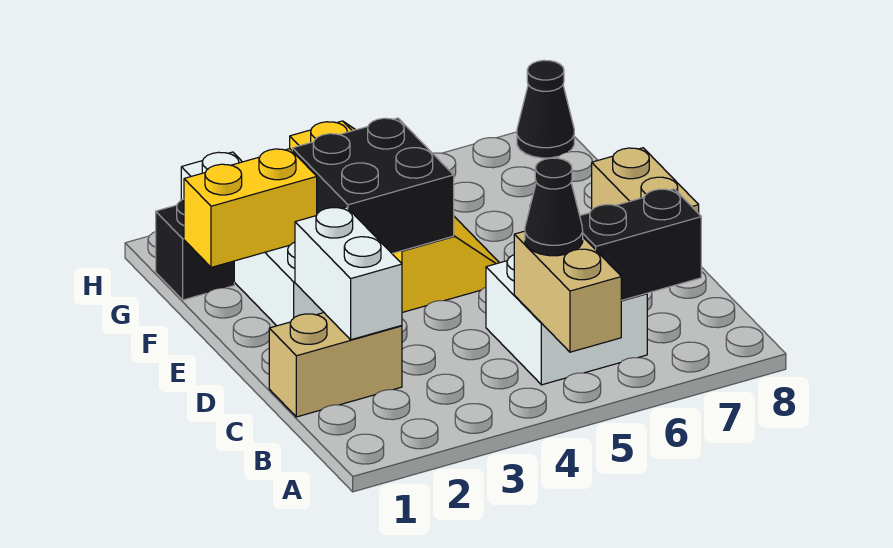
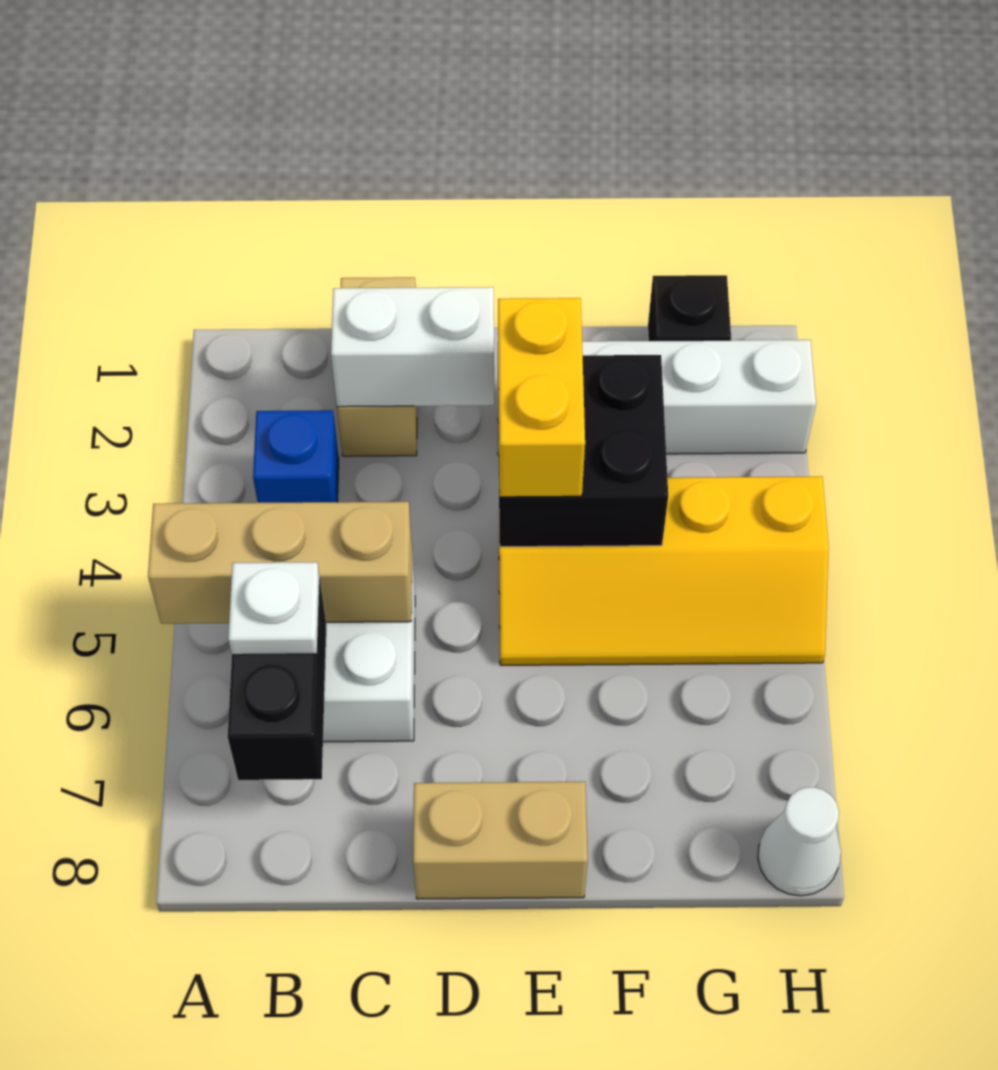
tan brick A5:B5 level 2 -> tan brick A5:C5 level 2
none -> blue brick B3 level 1
black cone B5 level 3 -> none
none -> white plate B6 level 3
yellow brick F1:F2 level 2 -> yellow brick E3:E4 level 3
black cone H8 level 1 -> white cone H8 level 1

